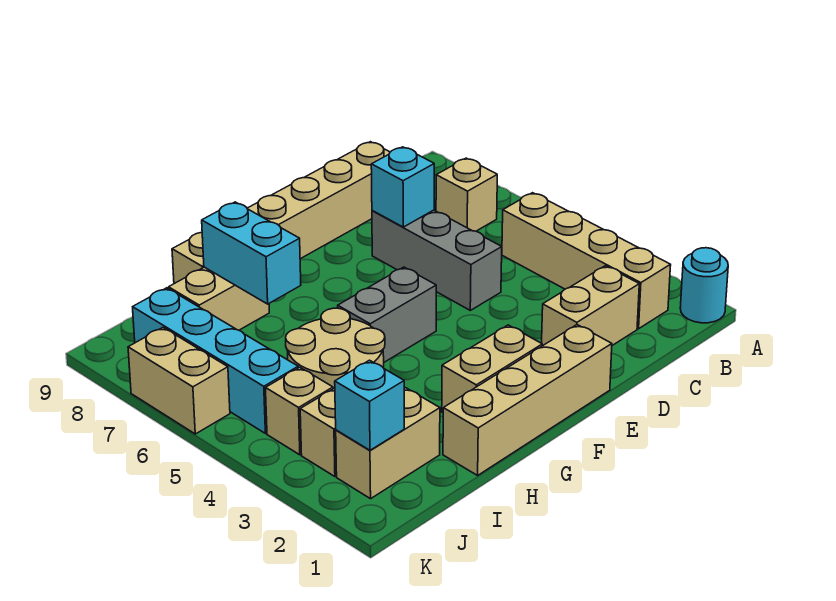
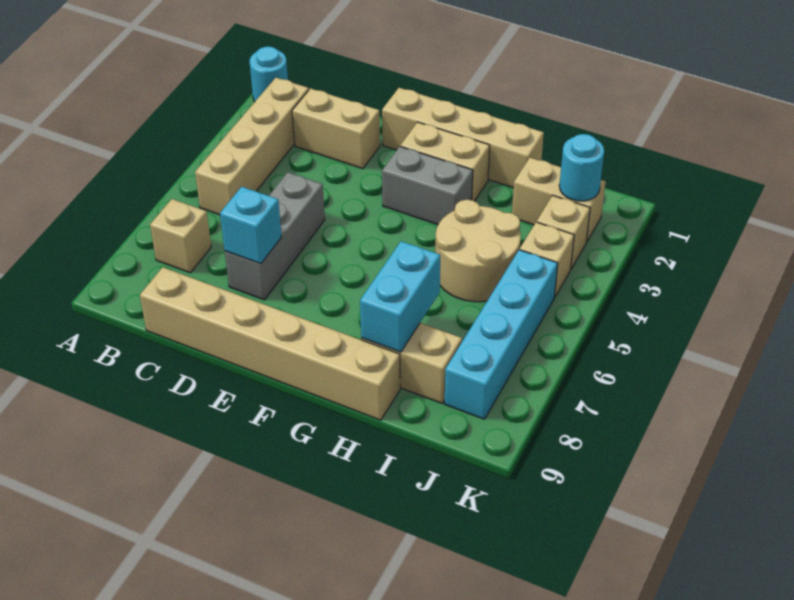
grey brick F5:G5 level 1 -> grey brick F3:G3 level 1
cyan brick J2 level 2 -> cyan round brick J2 level 2
tan brick K6:K7 level 1 -> none

